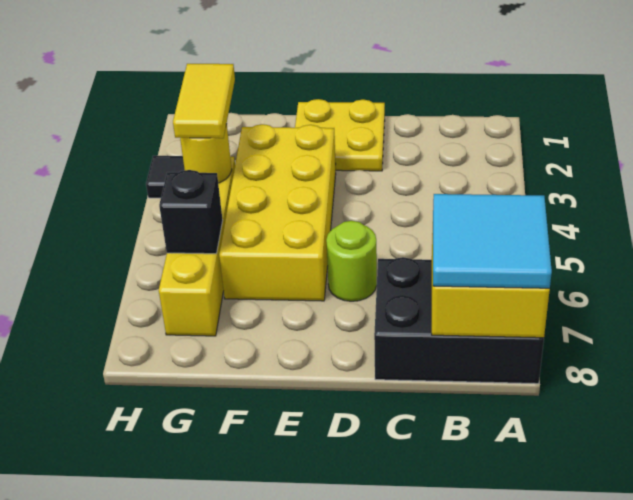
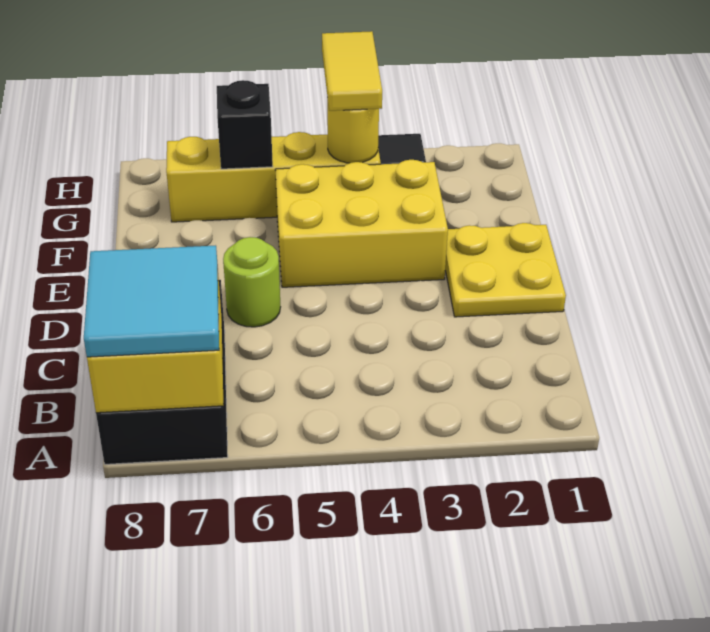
yellow brick E3:F6 level 1 -> yellow brick E3:F5 level 1
yellow tile G3:G4 level 3 -> yellow tile G4:H4 level 3

